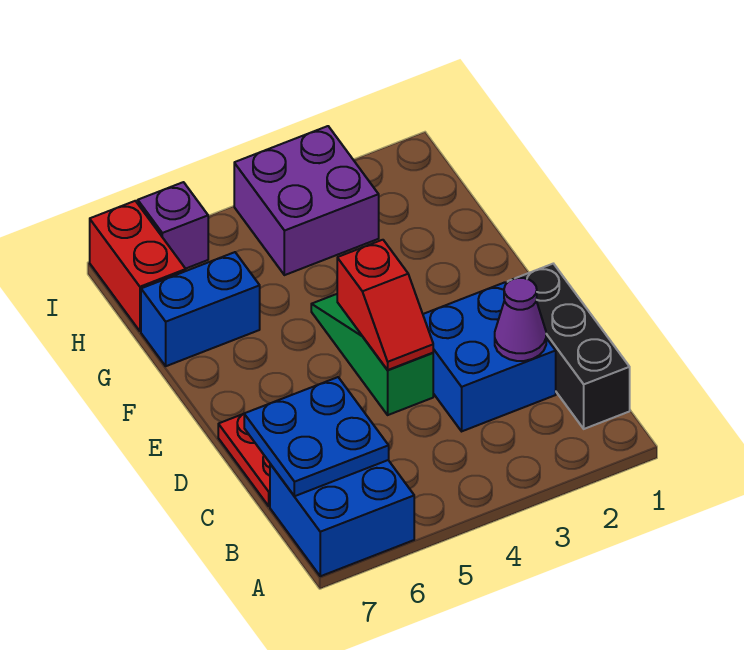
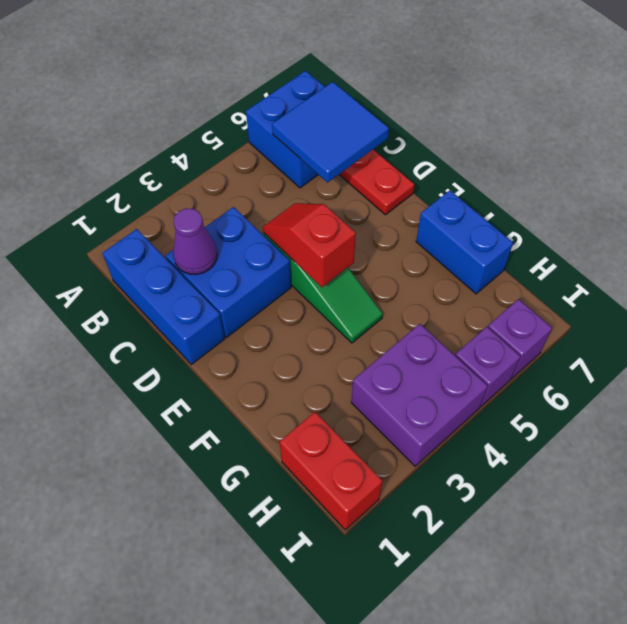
black brick B1:D1 level 1 -> blue brick B1:D1 level 1
blue plate B6:C7 level 2 -> blue tile B6:C7 level 2
blue brick G6:G7 level 1 -> blue brick F7:G7 level 1
red brick H7:I7 level 1 -> red brick H1:I1 level 1
none -> purple brick I5 level 1

